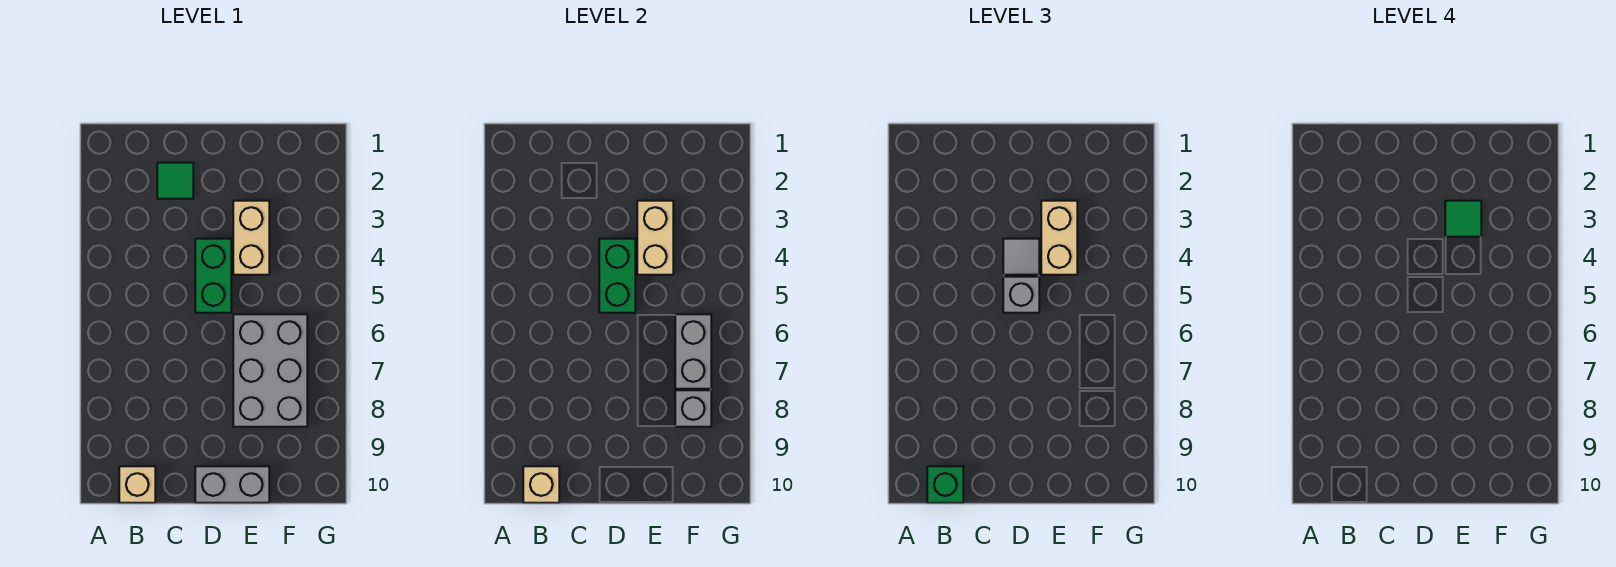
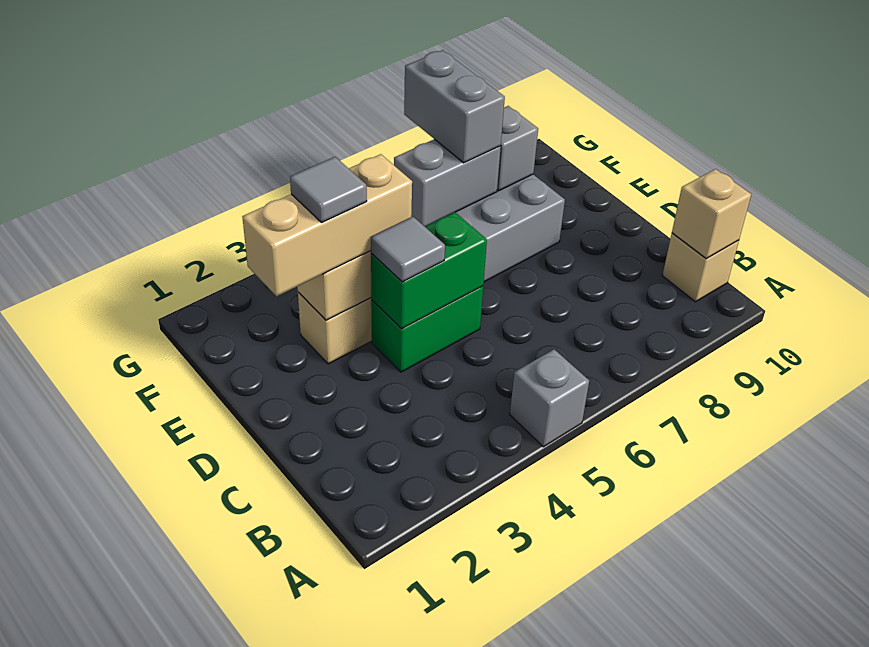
green brick B10 level 3 -> none
green tile C2 level 1 -> none
grey brick D5 level 3 -> grey brick A5 level 1
grey brick D10:E10 level 1 -> grey brick F7:G7 level 3
tan brick E3:E4 level 3 -> tan brick E2:E4 level 3
green tile E3 level 4 -> grey tile E3 level 4

